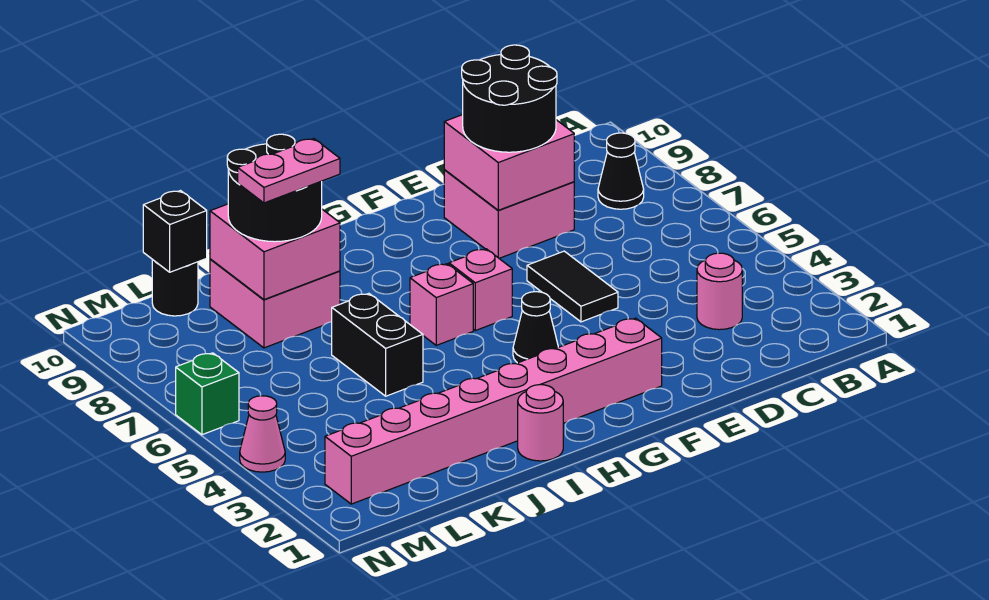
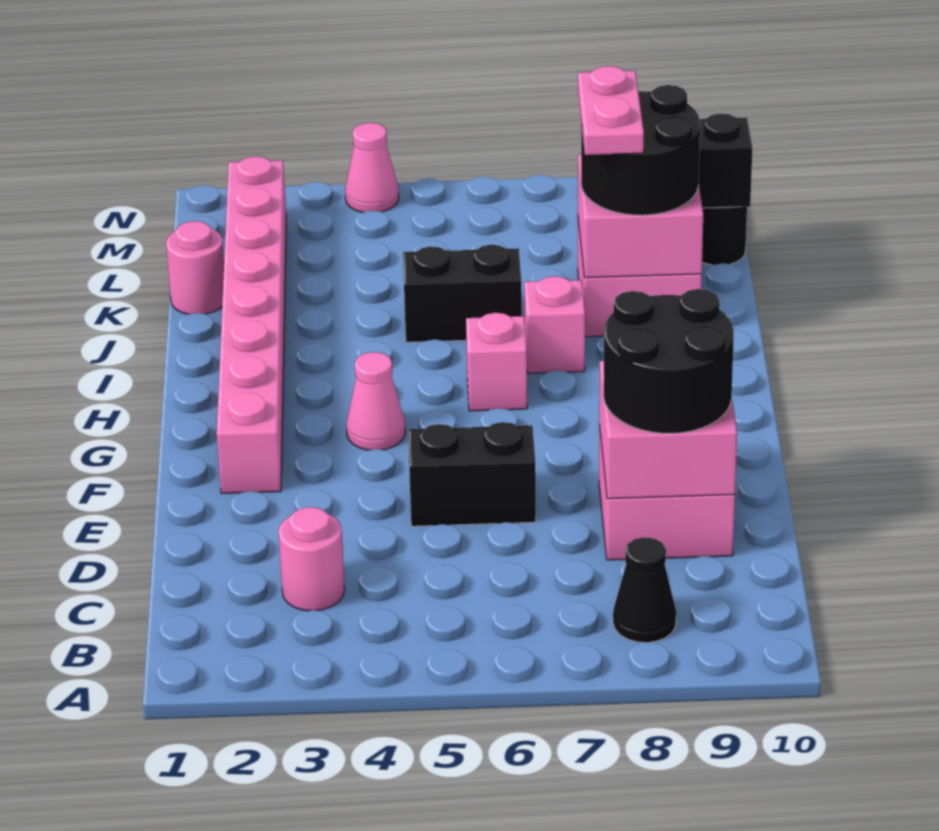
black tile E5:E6 level 1 -> black brick E5:E6 level 1
black cone G4 level 1 -> pink cone G4 level 1
pink brick G6 level 1 -> pink brick I7 level 1
pink round brick I1 level 1 -> pink round brick K1 level 1
green brick N6 level 1 -> none

